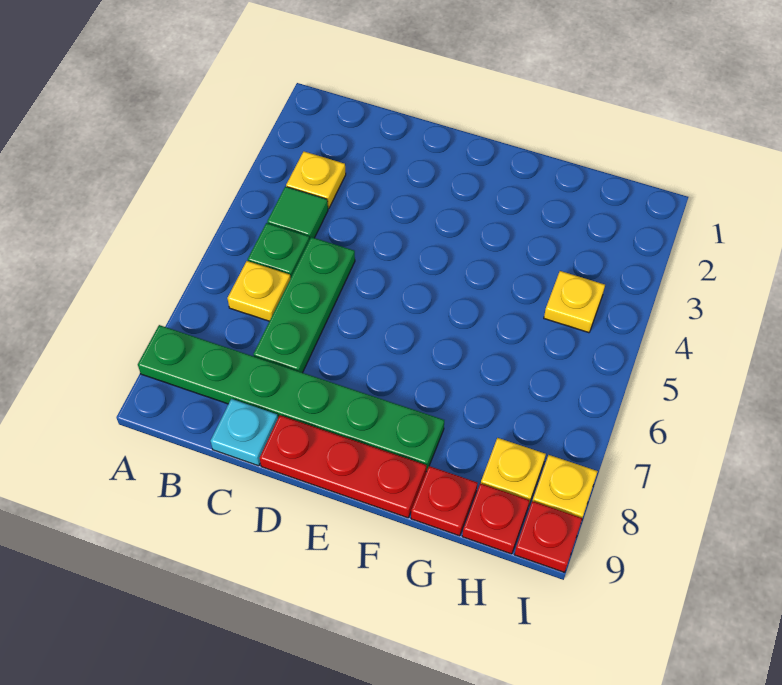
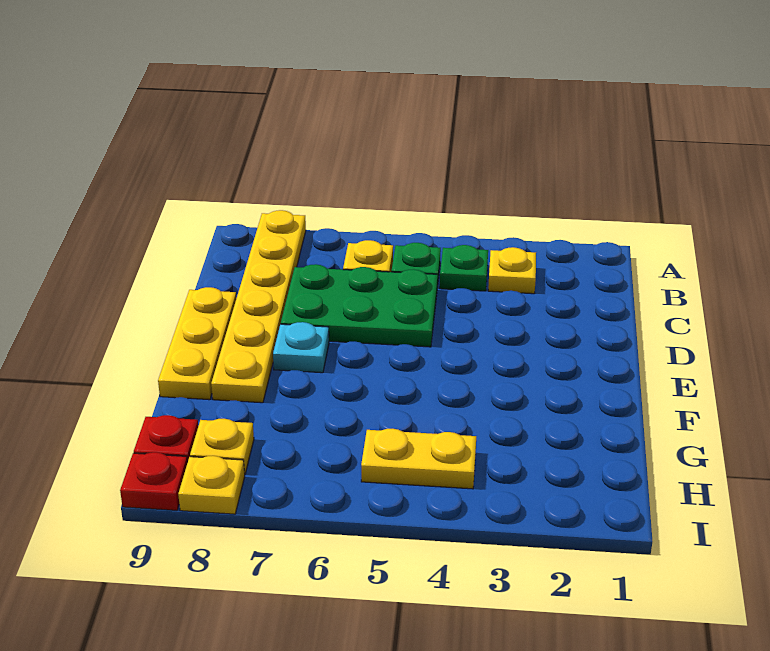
green plate A8:F8 level 1 -> yellow plate A8:F8 level 1
green tile B4 level 1 -> green plate B4 level 1
green plate C5:C7 level 1 -> green plate C5:D7 level 1
cyan plate C9 level 1 -> cyan plate E7 level 1
red plate D9:F9 level 1 -> yellow plate D9:F9 level 1
red plate G9 level 1 -> none
yellow plate H4 level 1 -> yellow plate H4:H5 level 1

